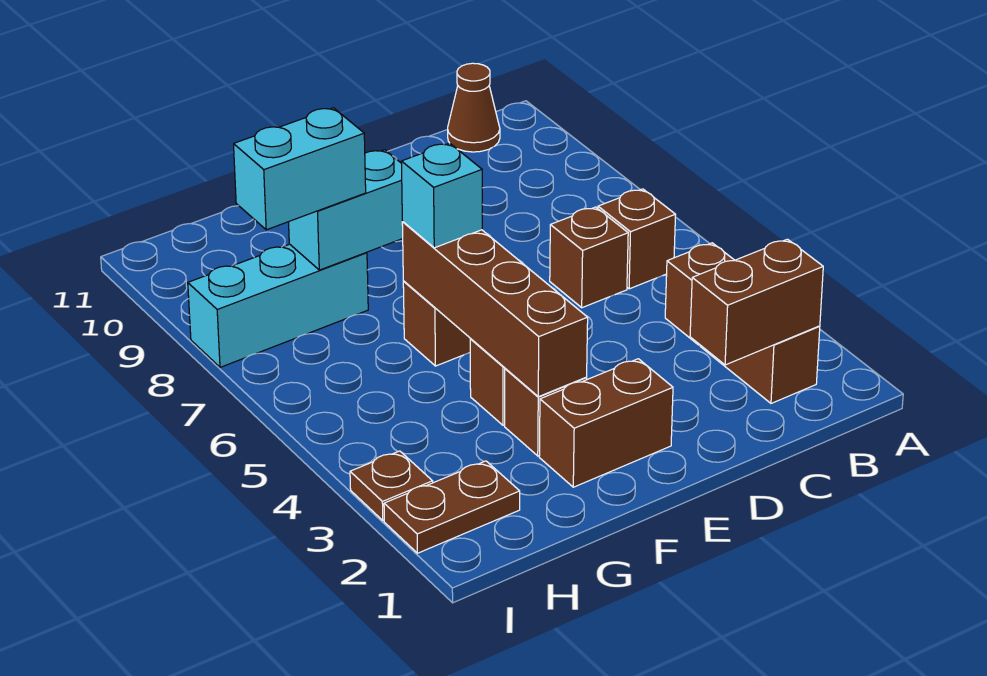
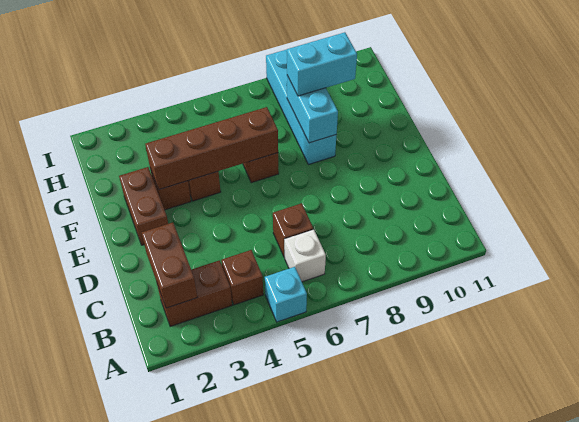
brown brick B6 level 1 -> white brick B6 level 1
brown cone B11 level 1 -> none
cyan brick F6 level 3 -> cyan brick A5 level 1
cyan brick G8:I8 level 1 -> cyan brick F8:I8 level 1
cyan brick G8:H8 level 3 -> cyan brick G8:G9 level 3
brown plate H2:I2 level 1 -> none
brown plate I3 level 1 -> none

